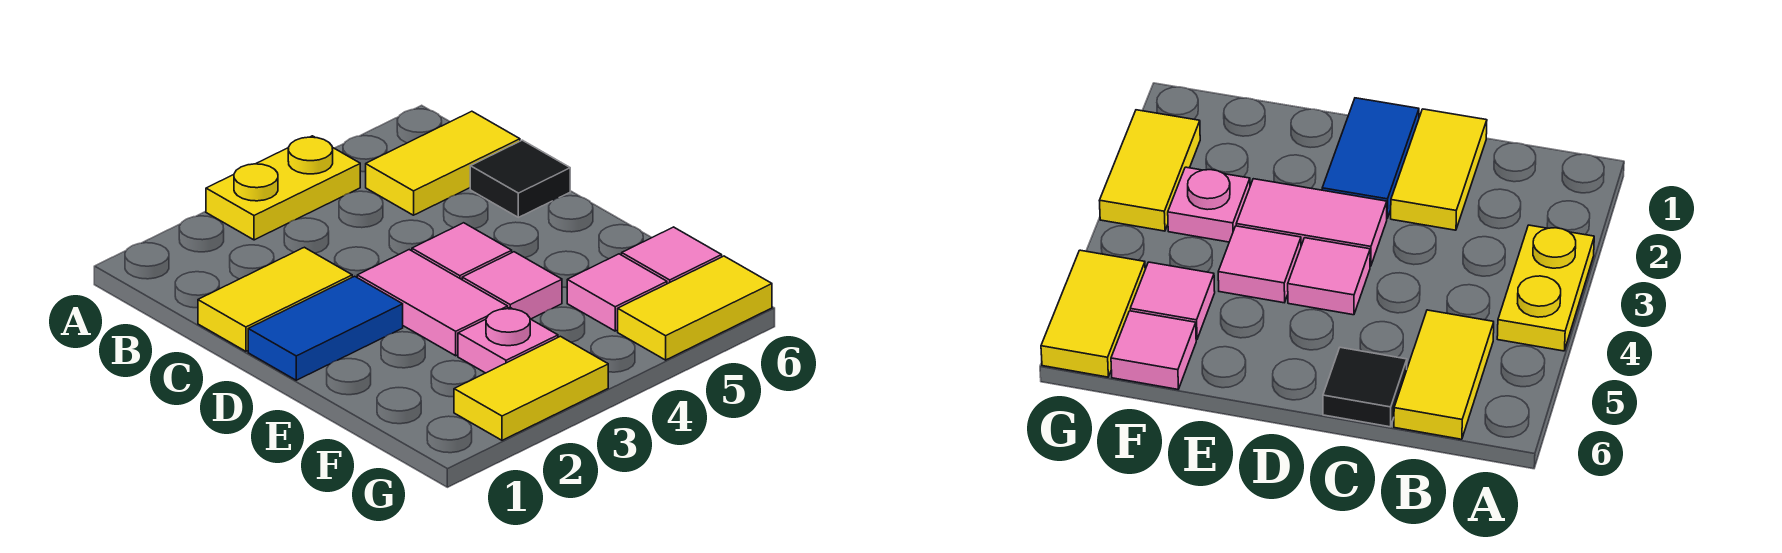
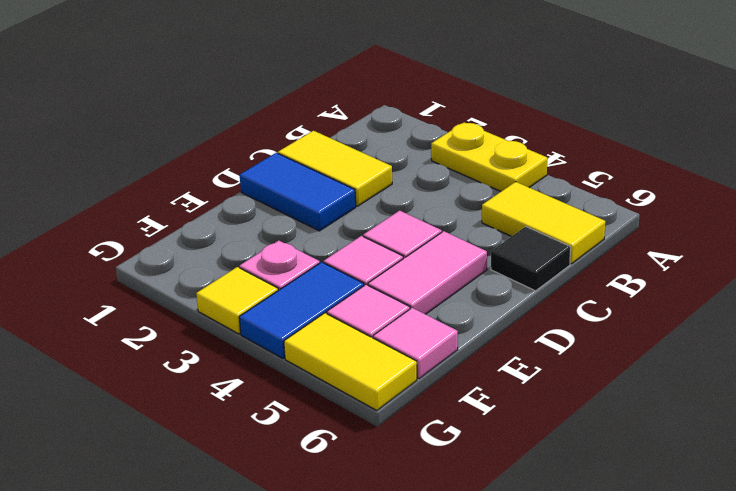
pink tile D3:E3 level 1 -> pink tile D5:E5 level 1
none -> blue tile F4:G4 level 1
yellow tile G2:G3 level 1 -> yellow tile G3 level 1

